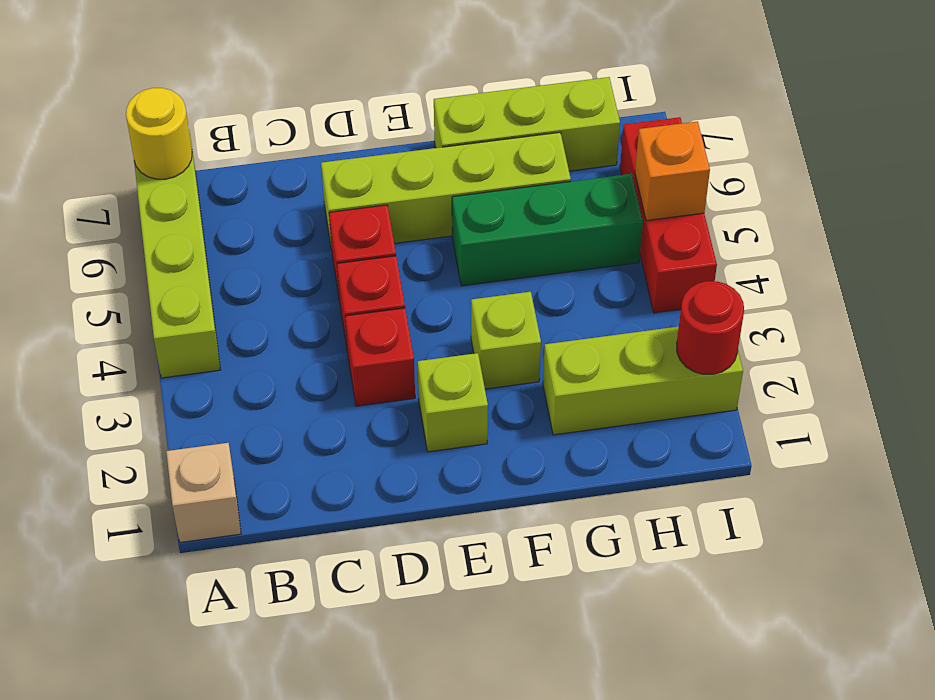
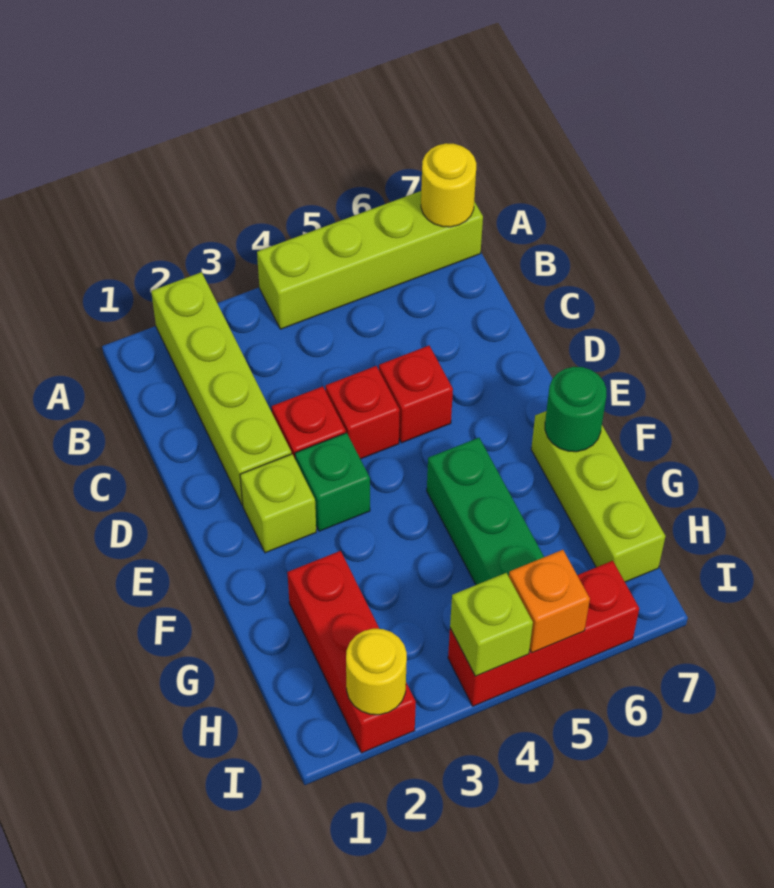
tan brick A1 level 1 -> none
lime brick D6:G6 level 1 -> lime brick A2:D2 level 1
none -> green brick E3 level 1
lime brick F3 level 1 -> lime brick I4 level 2
none -> green round brick F7 level 2
lime brick G2:I2 level 1 -> red brick G2:I2 level 1
red round brick I2 level 2 -> yellow round brick I2 level 2

